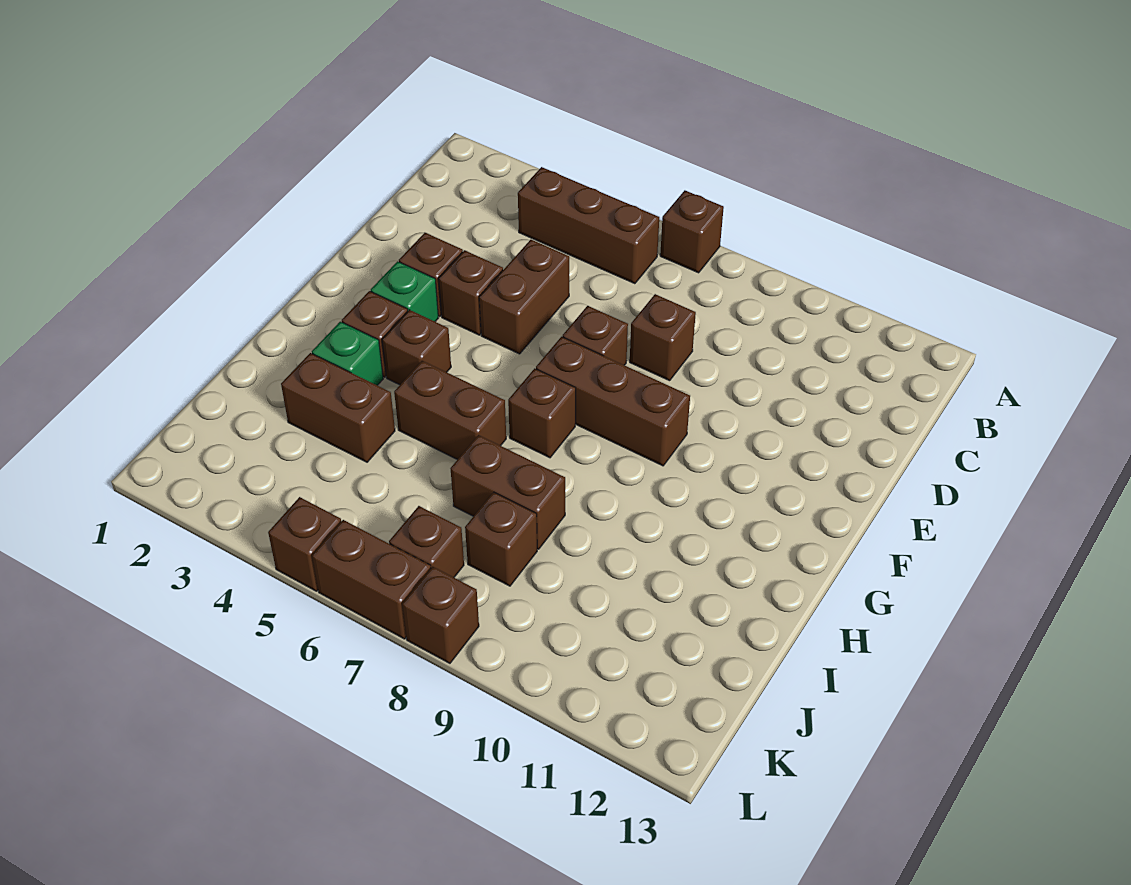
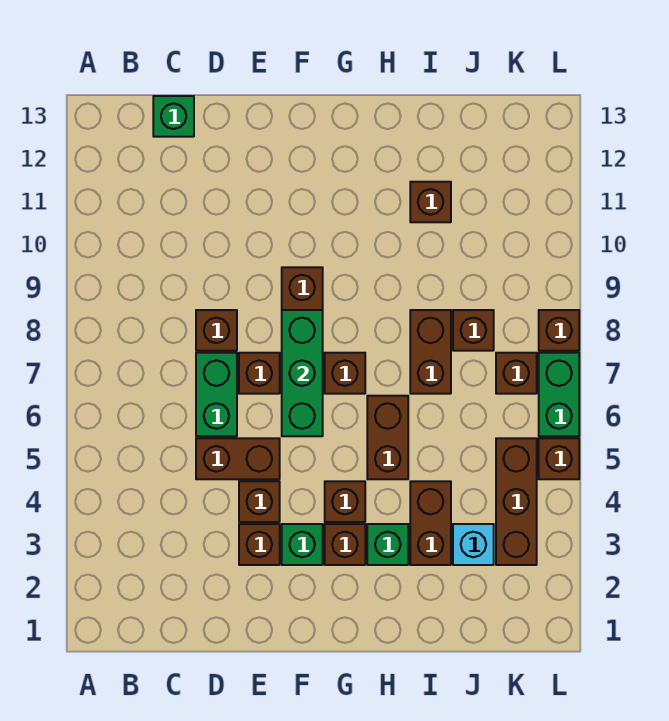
brown brick A7 level 1 -> brown brick I11 level 1
brown brick B4:B6 level 1 -> brown brick K3:K5 level 1
none -> green brick C13 level 1
none -> green brick D6:D7 level 1
none -> green brick F6:F8 level 2
none -> cyan brick J3 level 1
brown brick L6:L7 level 1 -> green brick L6:L7 level 1

